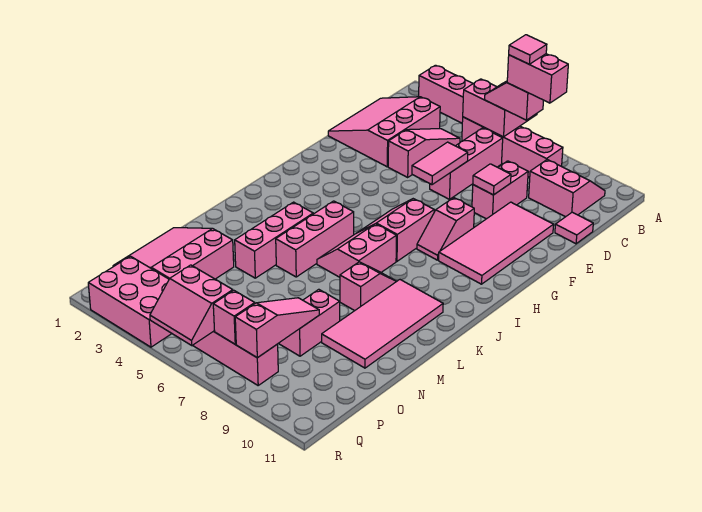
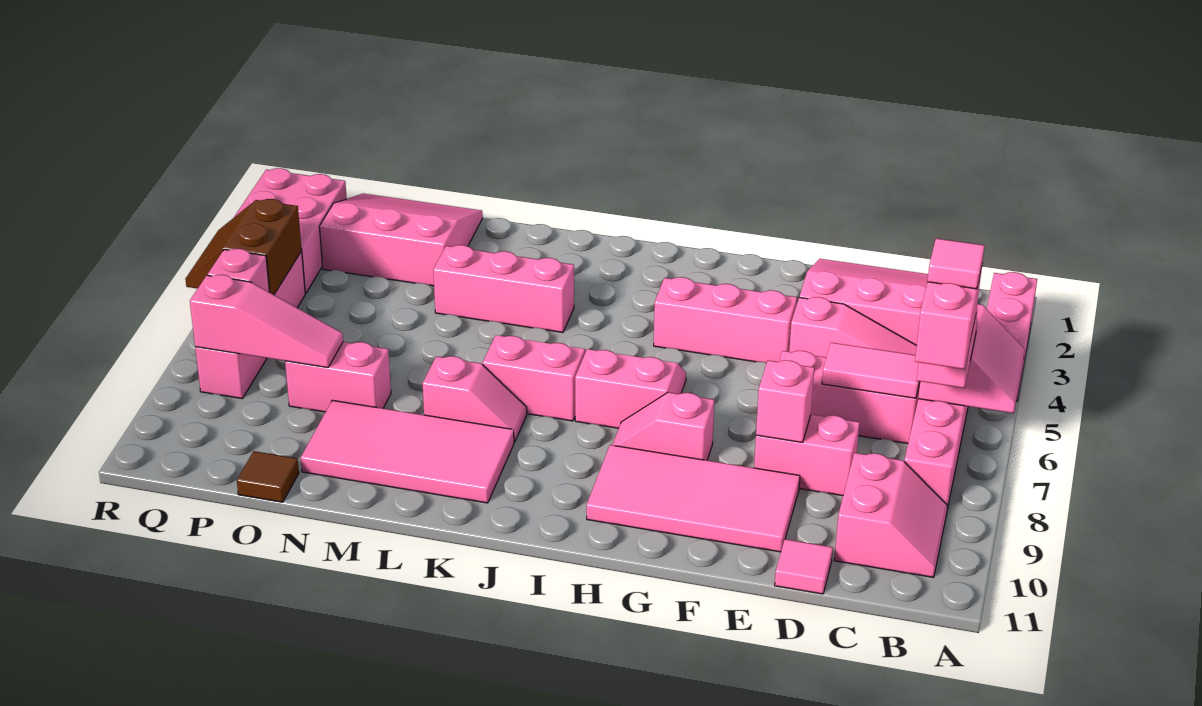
pink tile E6:F6 level 2 -> pink tile C6:D6 level 2
pink tile E8 level 2 -> pink brick E8 level 2
pink brick J5:L5 level 1 -> pink brick F4:H4 level 1
none -> brown tile O11 level 1
pink slope Q5:R6 level 2 top Q -> brown slope Q5:R6 level 2 top Q

